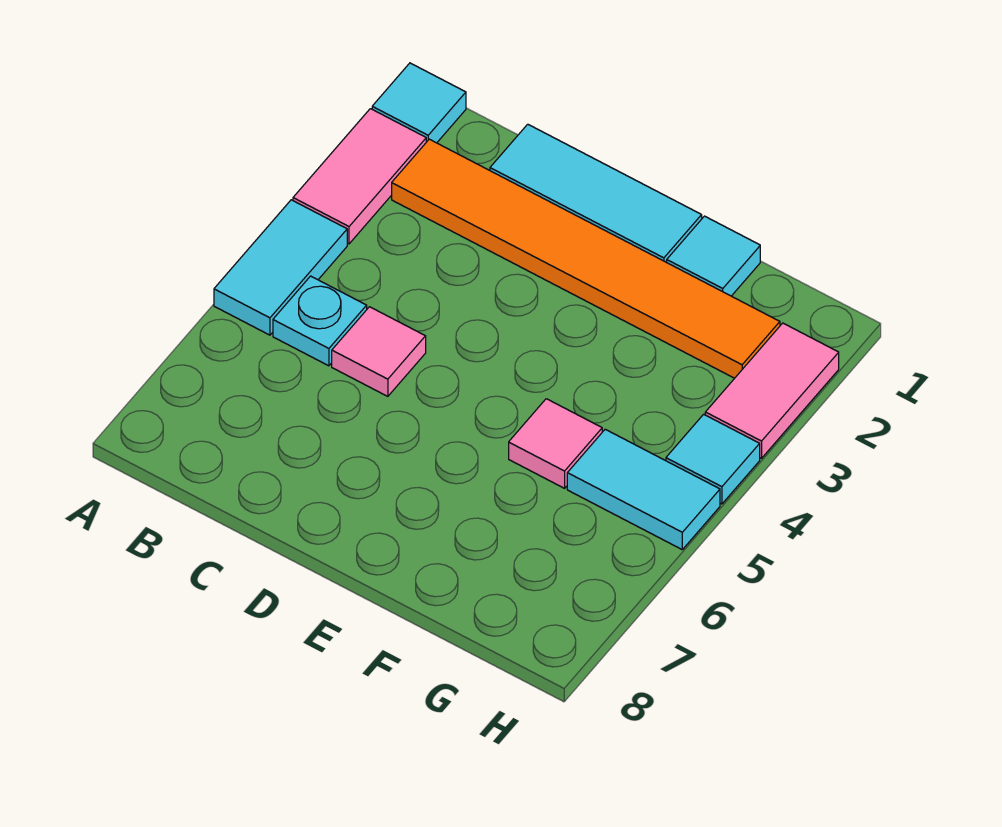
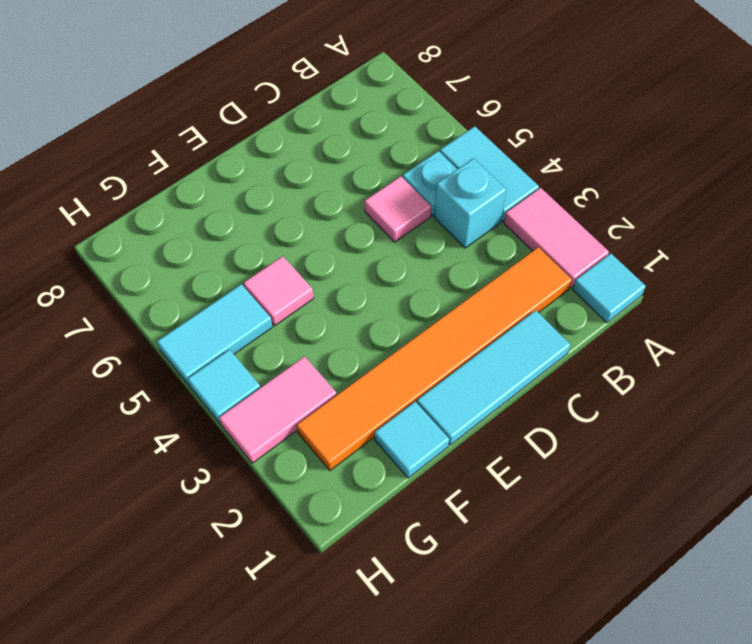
none -> cyan brick B4 level 1
pink tile H2:H3 level 1 -> pink tile G3:H3 level 1

